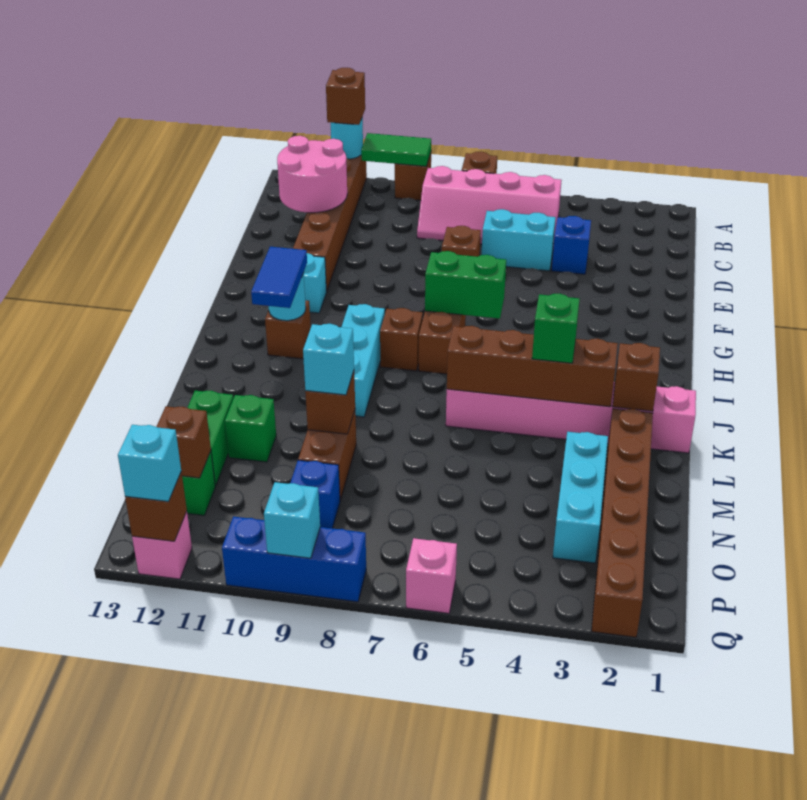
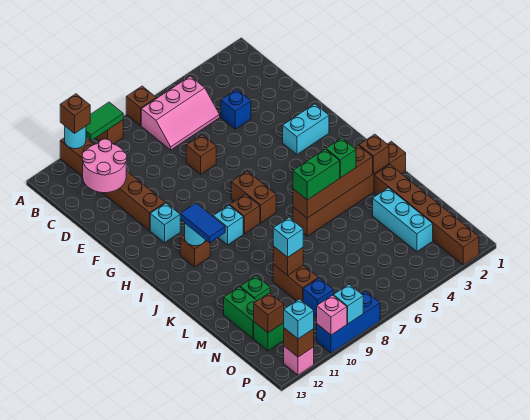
pink slope B5:C8 level 1 top B -> pink slope B5:C7 level 1 top B
cyan brick D5:D6 level 1 -> cyan brick G2:G3 level 1
green brick H6:H7 level 2 -> green brick K5:K6 level 3
cyan brick I9:K9 level 1 -> cyan brick I9 level 1
pink brick K1:K6 level 1 -> brown brick K1:K6 level 1
pink brick Q6 level 1 -> pink brick Q10 level 2

